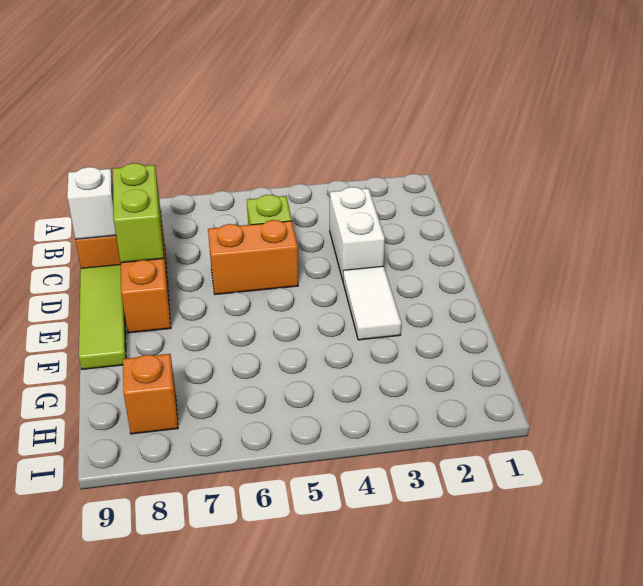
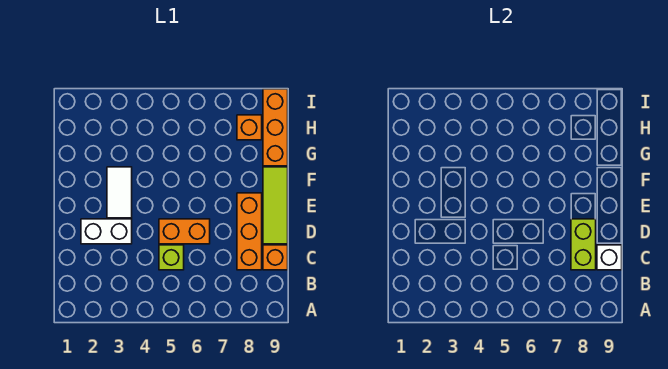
white brick C3:D3 level 1 -> white brick D2:D3 level 1
none -> orange brick G9:I9 level 1

